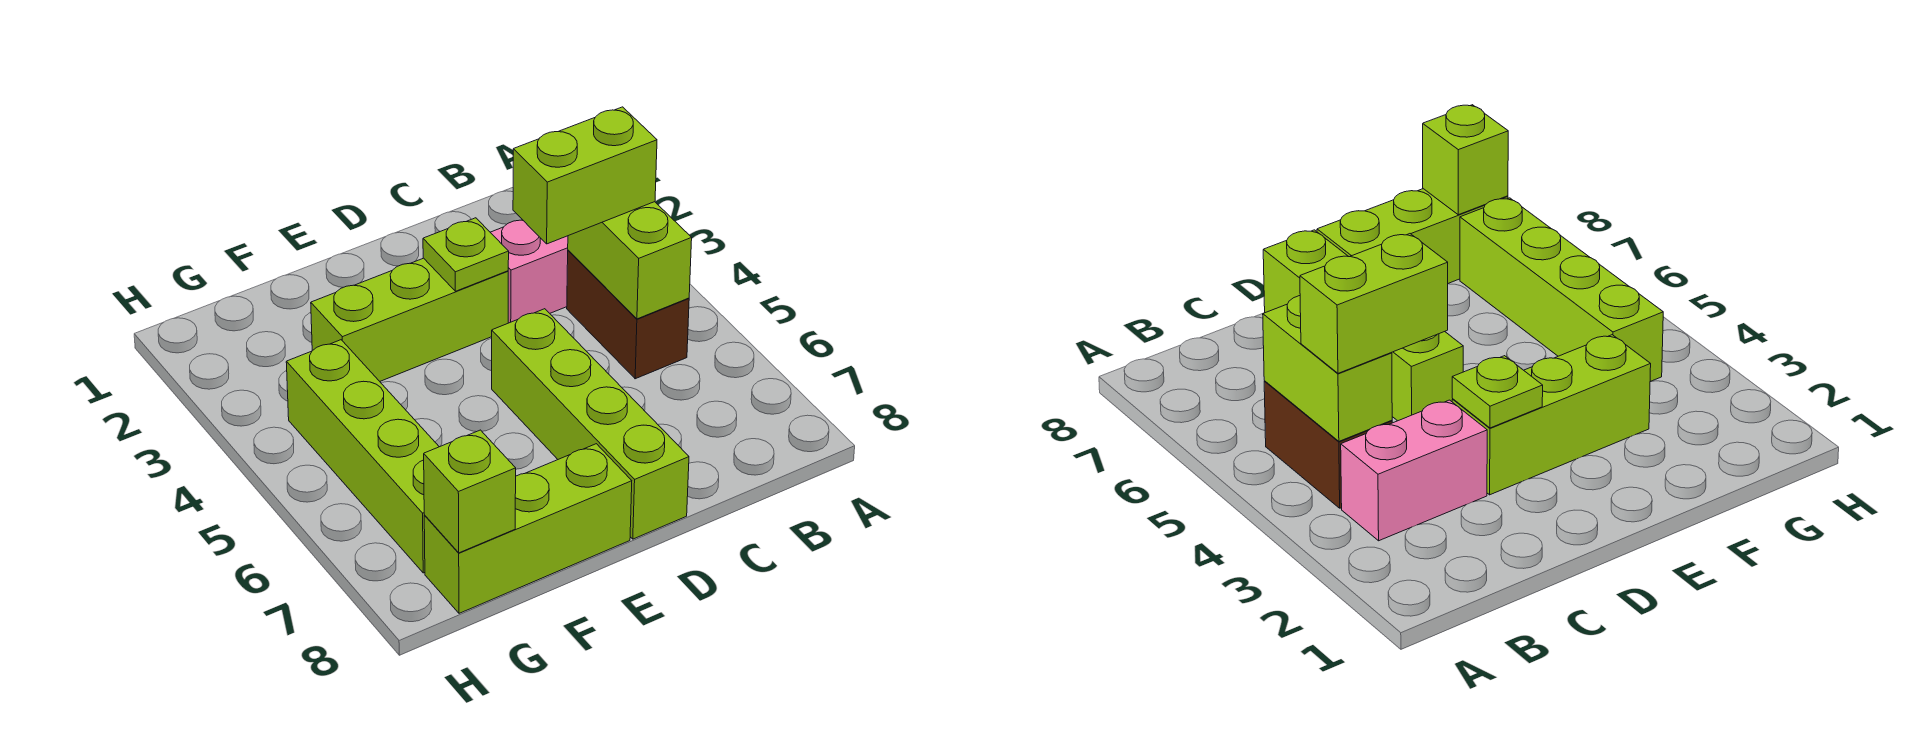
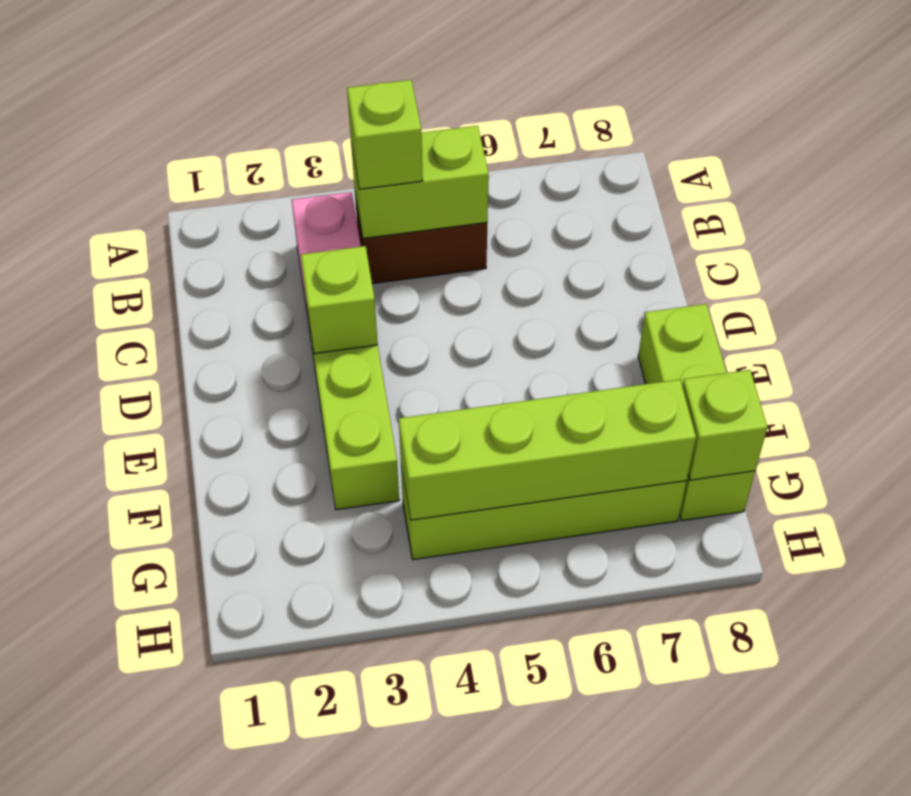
lime brick B4:C4 level 3 -> lime brick B4 level 3
lime plate D3 level 2 -> lime brick D3 level 2
lime brick D5:D8 level 1 -> lime brick G4:G7 level 2

